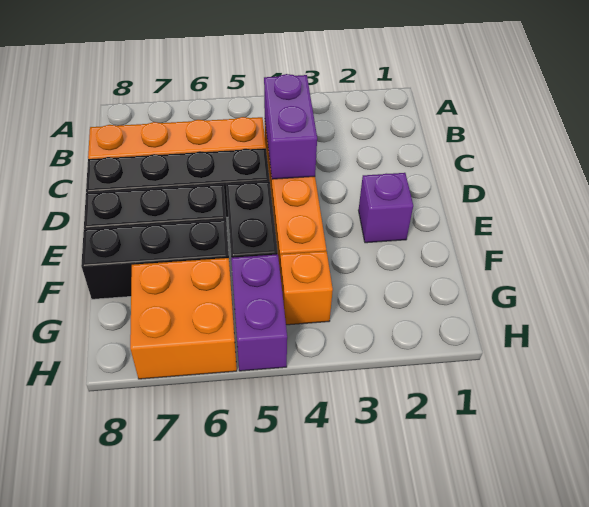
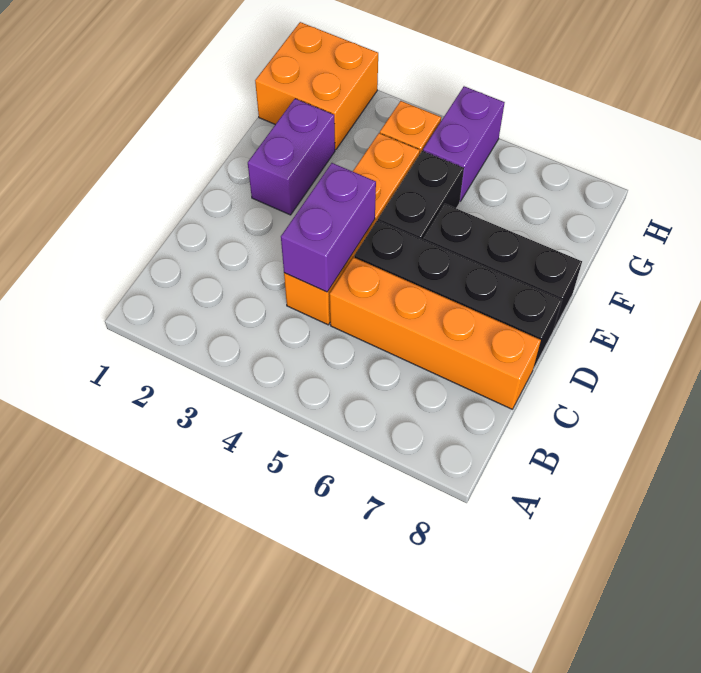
purple brick E2 level 1 -> purple brick E2:F2 level 1
black brick F6:F8 level 1 -> none
orange brick G6:H7 level 1 -> orange brick G1:H2 level 1

